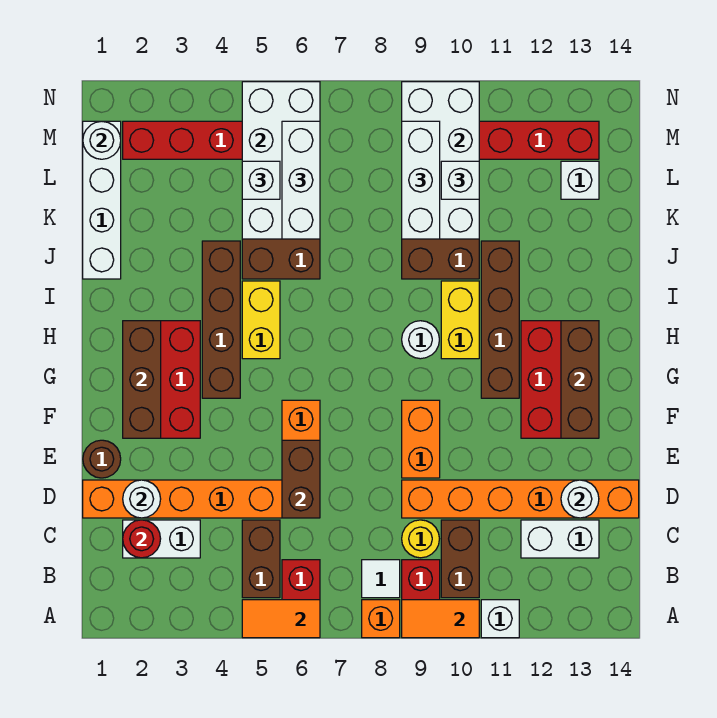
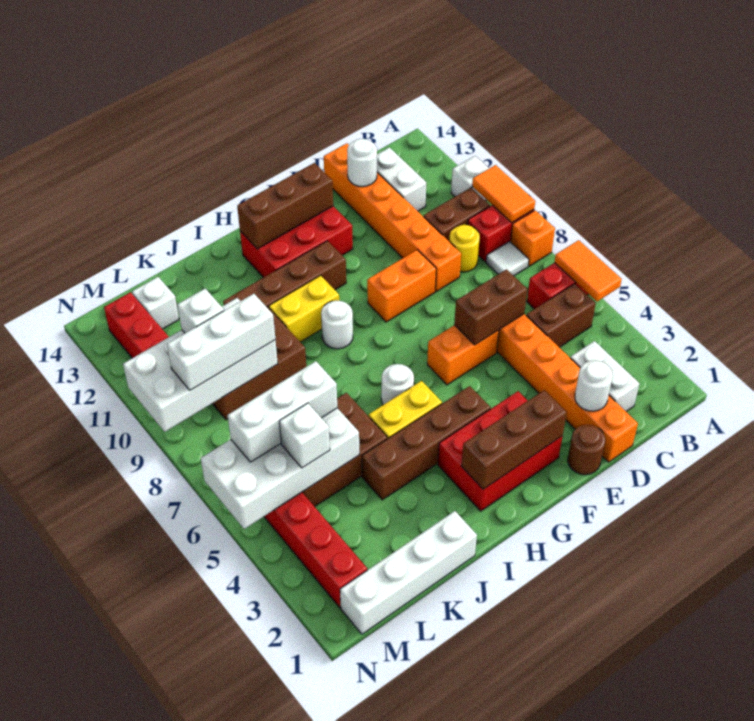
red round brick C2 level 2 -> none
white round brick M1 level 2 -> white round brick H6 level 1

